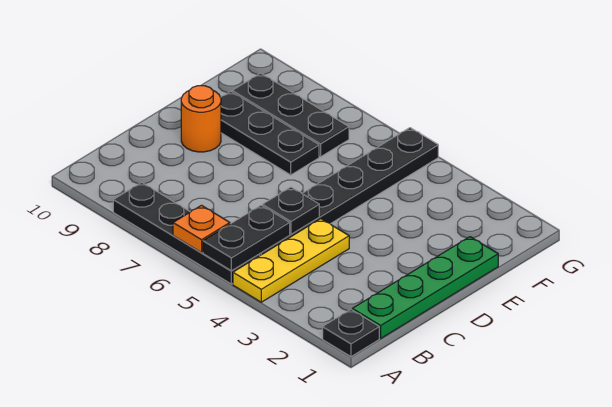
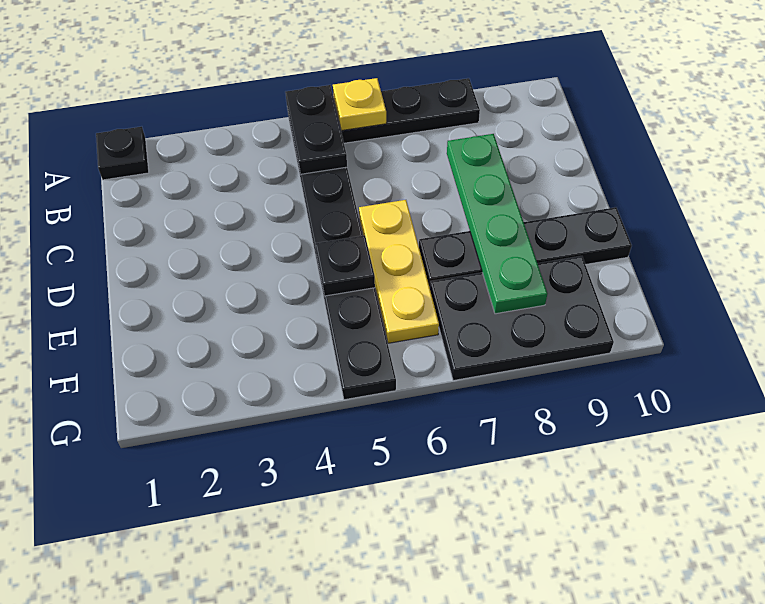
yellow plate A4:C4 level 1 -> yellow plate D6:F6 level 1
orange plate A6 level 2 -> yellow plate A6 level 2
green plate B1:E1 level 1 -> green plate C8:F8 level 2
black plate C5 level 2 -> black plate E5 level 2
orange round brick D9 level 1 -> none
black plate E7:E9 level 1 -> black plate E7:E10 level 1
black plate F7:F9 level 1 -> black plate F7:G9 level 1

